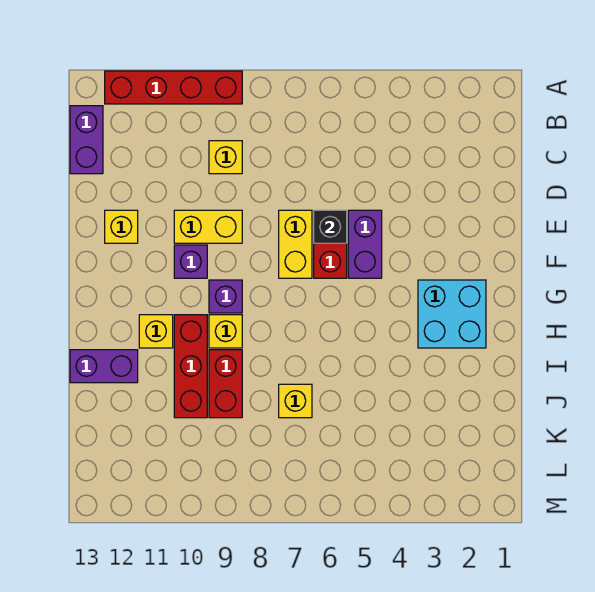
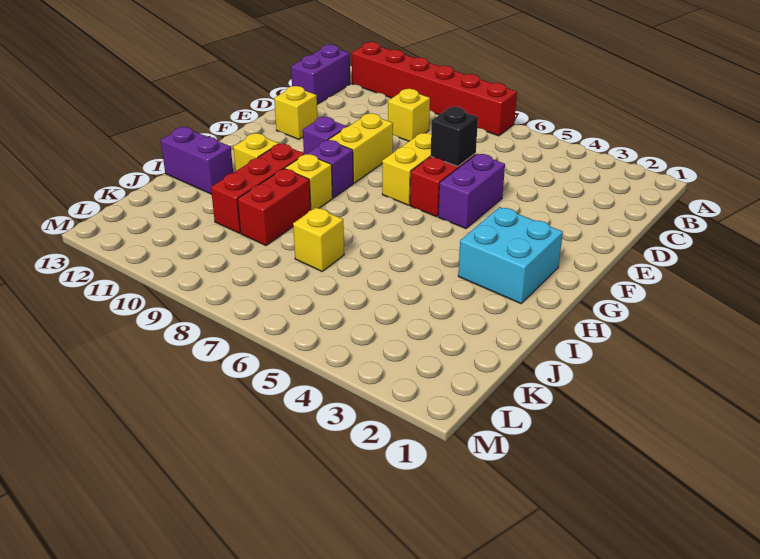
red brick A9:A12 level 1 -> red brick A7:A12 level 1
yellow brick E9:E10 level 1 -> yellow brick E9:F9 level 1

